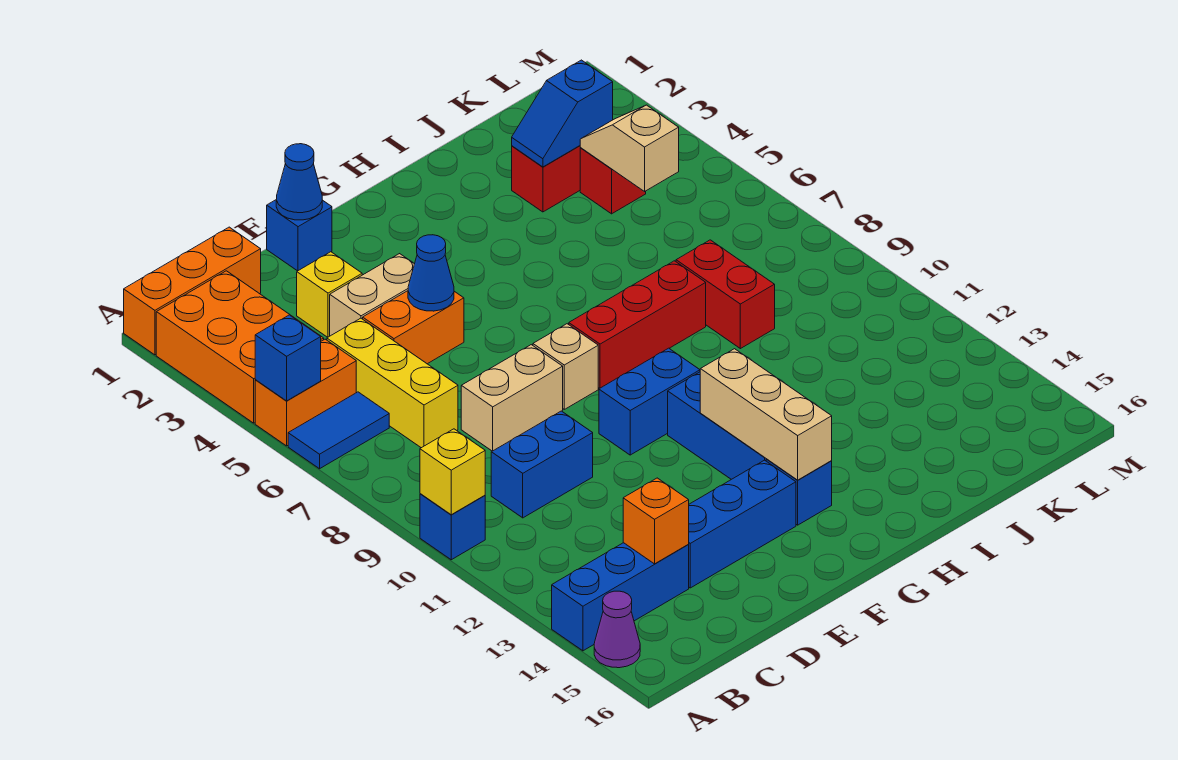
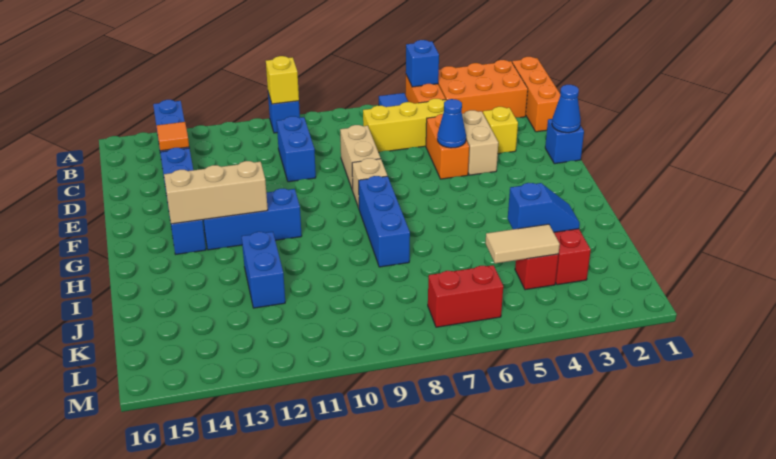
purple cone A15 level 1 -> none
orange brick C14 level 2 -> orange tile C14 level 2
blue brick F10:G10 level 1 -> blue brick I12:J12 level 1
red brick G8:I8 level 1 -> blue brick G8:I8 level 1
blue slope J3:K3 level 2 top K -> blue slope J3:J4 level 2 top 4
red brick J8:J9 level 1 -> red brick L6:L7 level 1
tan slope K4:K5 level 2 top 5 -> tan tile K4:K5 level 2

